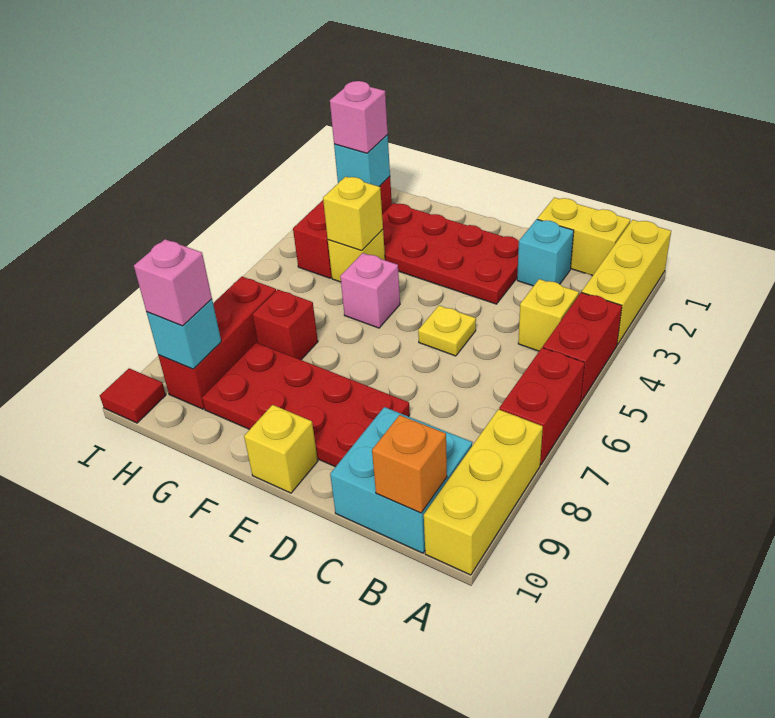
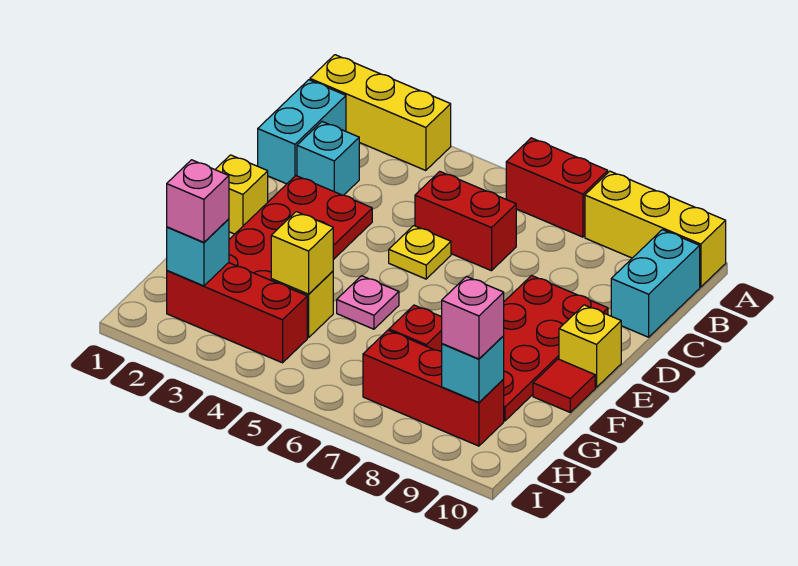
red brick A4:A5 level 1 -> red brick C5:C6 level 1
yellow brick B1:C1 level 1 -> cyan brick B1:C1 level 1
yellow brick B4 level 1 -> yellow brick E1 level 1
cyan brick B9:C10 level 1 -> cyan brick B10:C10 level 1
orange brick B10 level 2 -> none
pink brick F5 level 1 -> pink plate F5 level 1
red tile I10 level 1 -> red tile F10 level 1

